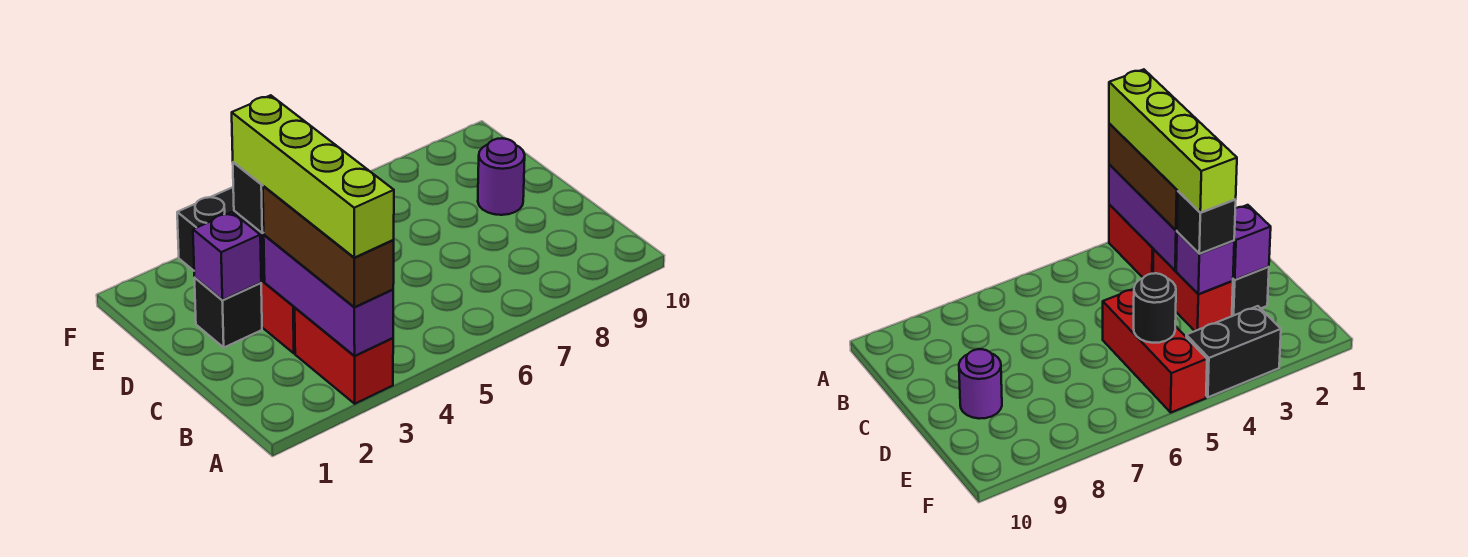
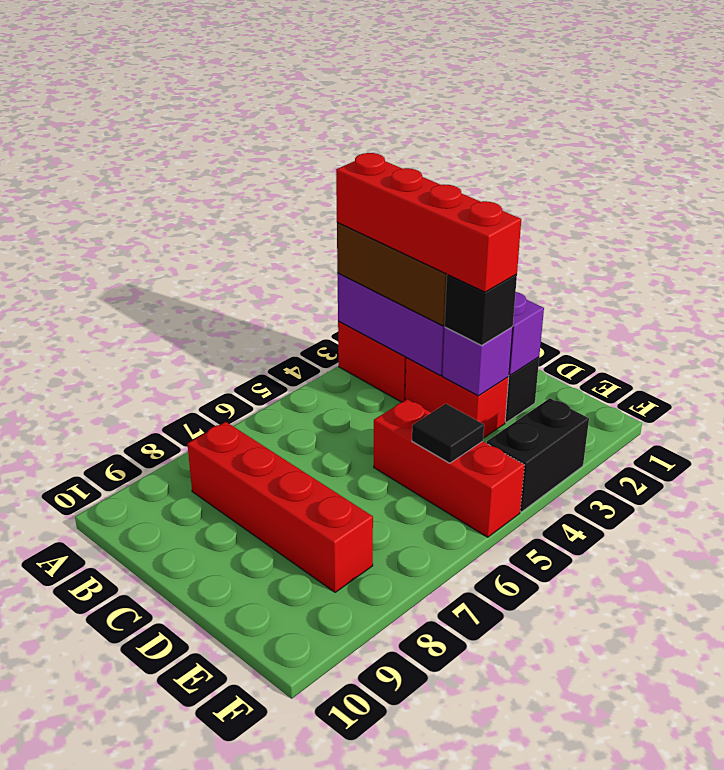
lime brick A3:D3 level 4 -> red brick A3:D3 level 4
none -> red brick B8:E8 level 1
purple round brick D9 level 1 -> none
black round brick E5 level 2 -> black tile E5 level 2

